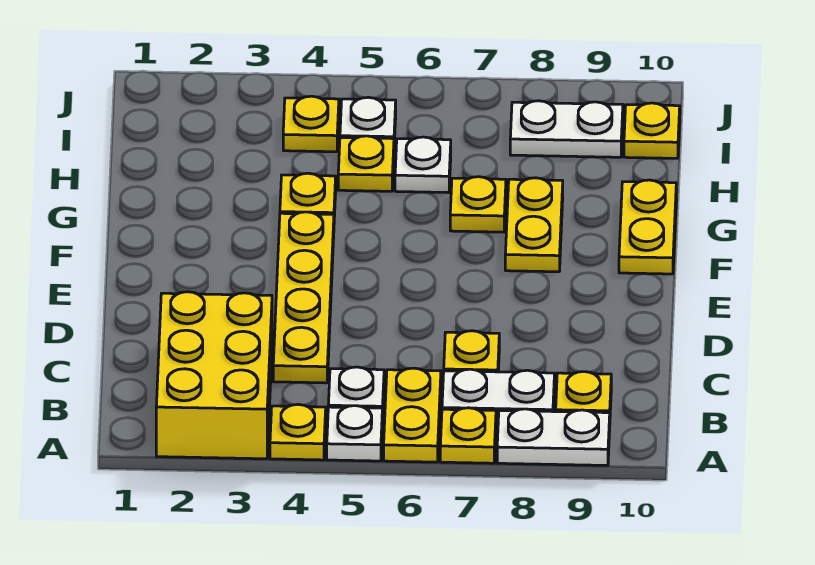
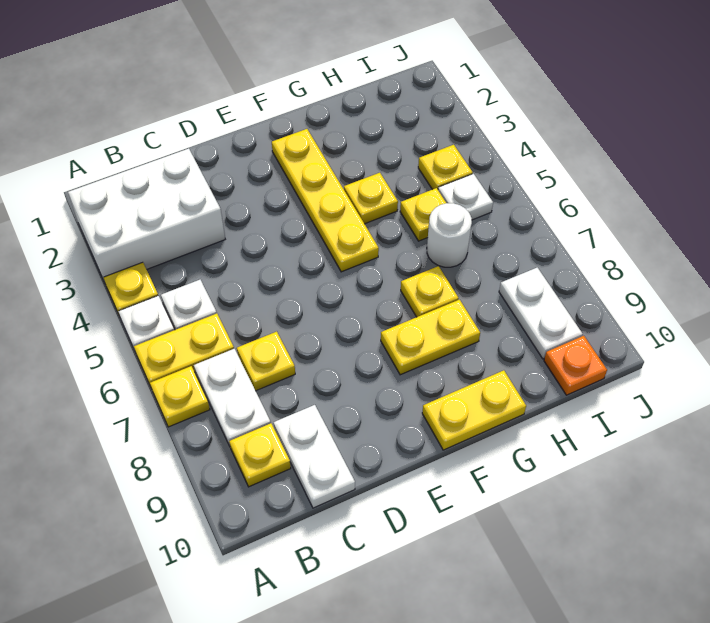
yellow brick A2:C3 level 1 -> white brick A2:C3 level 1
white plate A8:A9 level 1 -> white plate C9:C10 level 1
yellow plate C4:F4 level 1 -> yellow plate F2:F5 level 1
white plate H6 level 1 -> white round brick H6 level 1
yellow plate I10 level 1 -> orange plate I10 level 1

